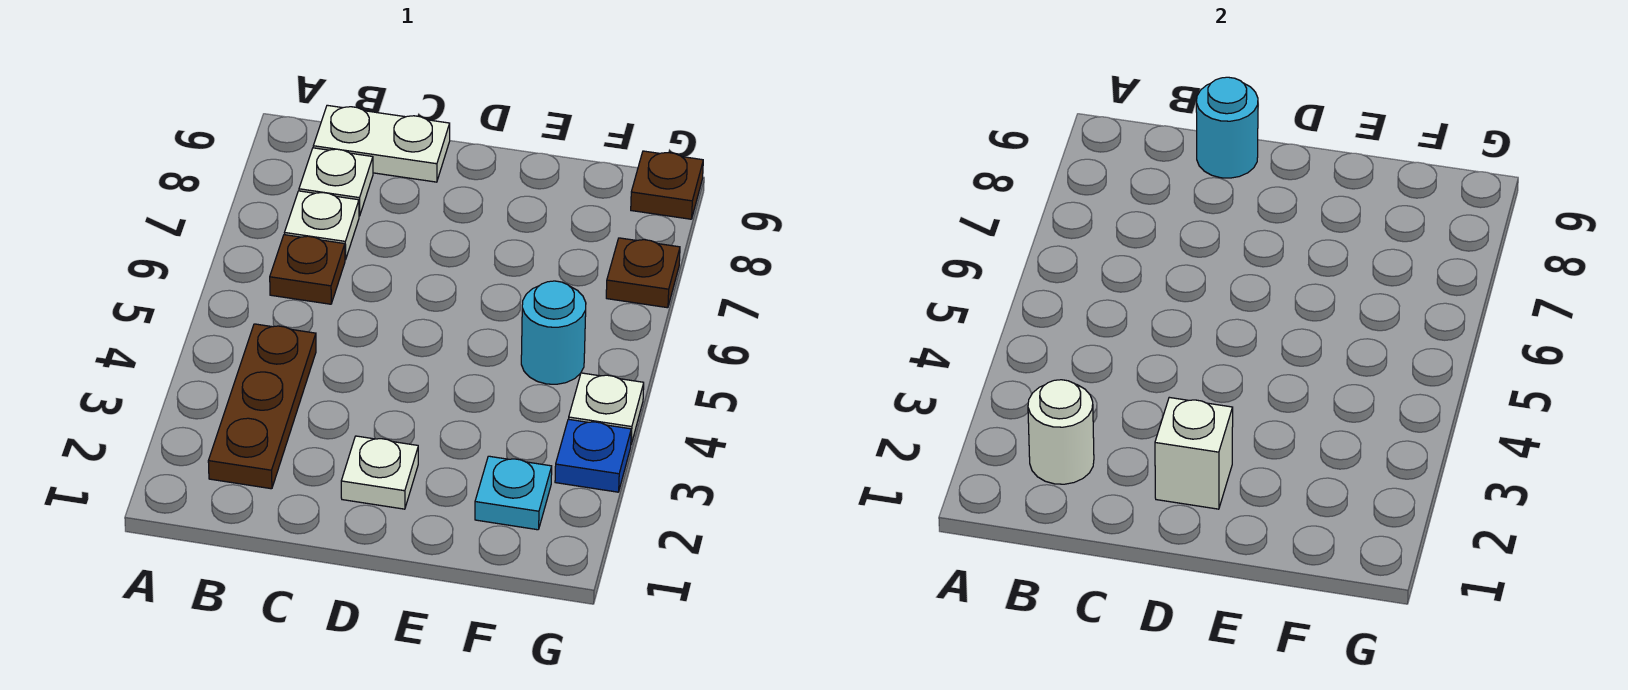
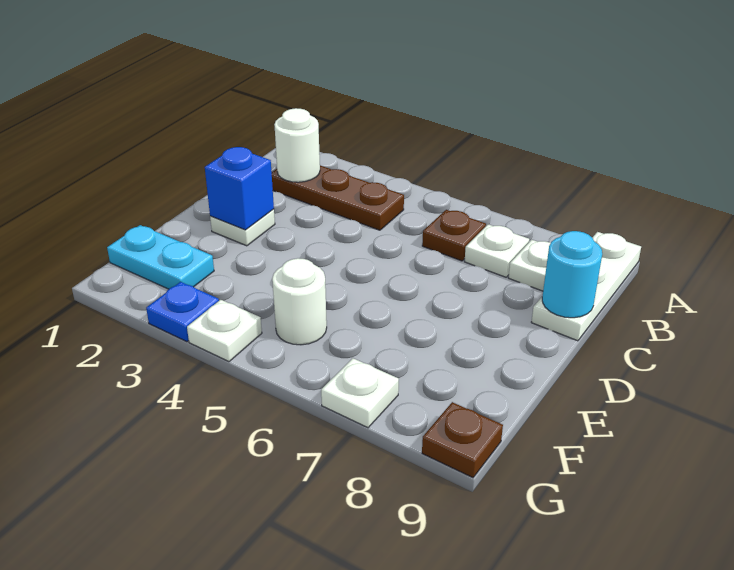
white plate B9:C9 level 1 -> white plate A9:C9 level 1
white brick D2 level 2 -> blue brick D2 level 2
cyan plate F2 level 1 -> cyan plate F1:F2 level 1
cyan round brick F5 level 1 -> white round brick F5 level 1
brown plate G7 level 1 -> white plate G7 level 1

